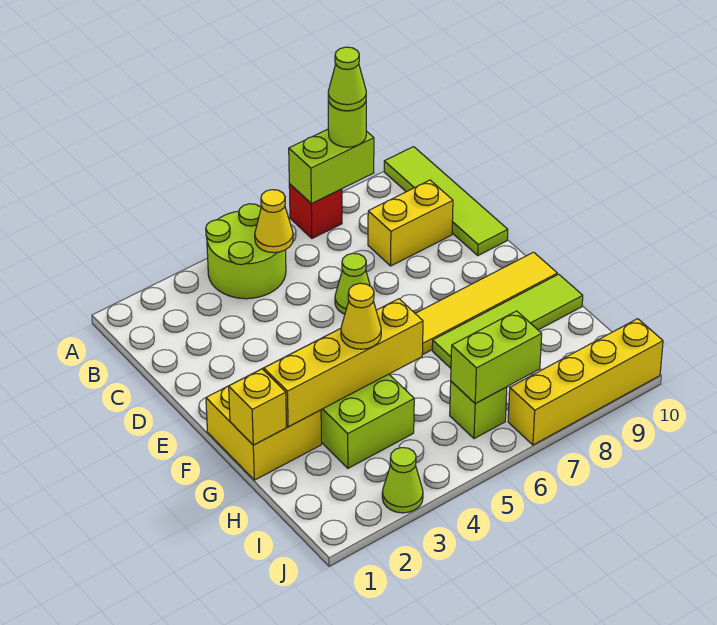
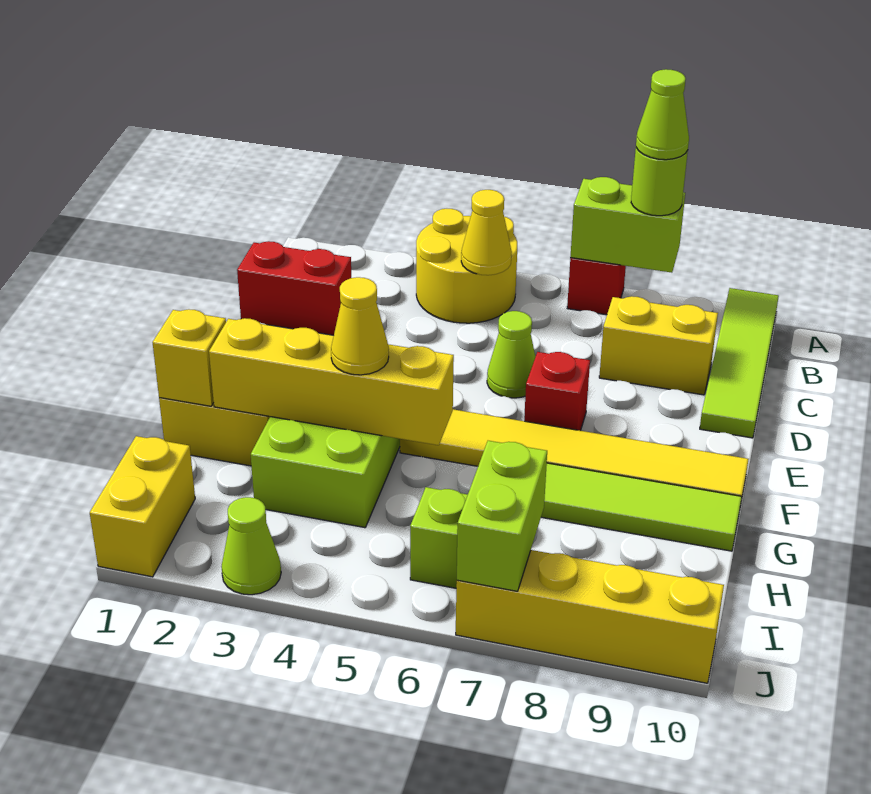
lime round brick A4:B5 level 1 -> yellow round brick A4:B5 level 1
none -> red brick C1:C2 level 1
none -> red brick E7 level 1
none -> yellow brick I1:J1 level 1
lime brick I6:I7 level 2 -> lime brick I7:J7 level 2

